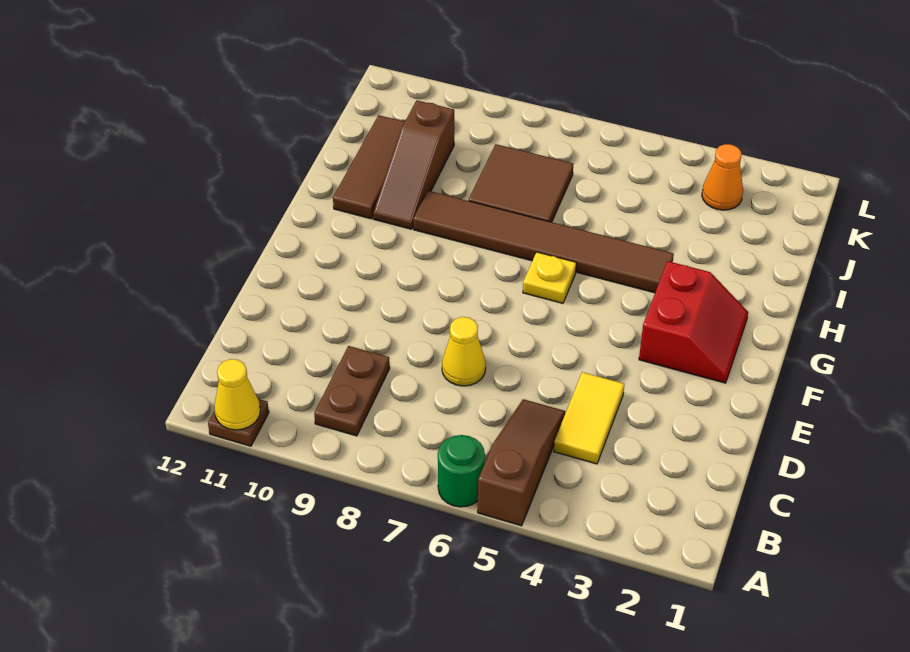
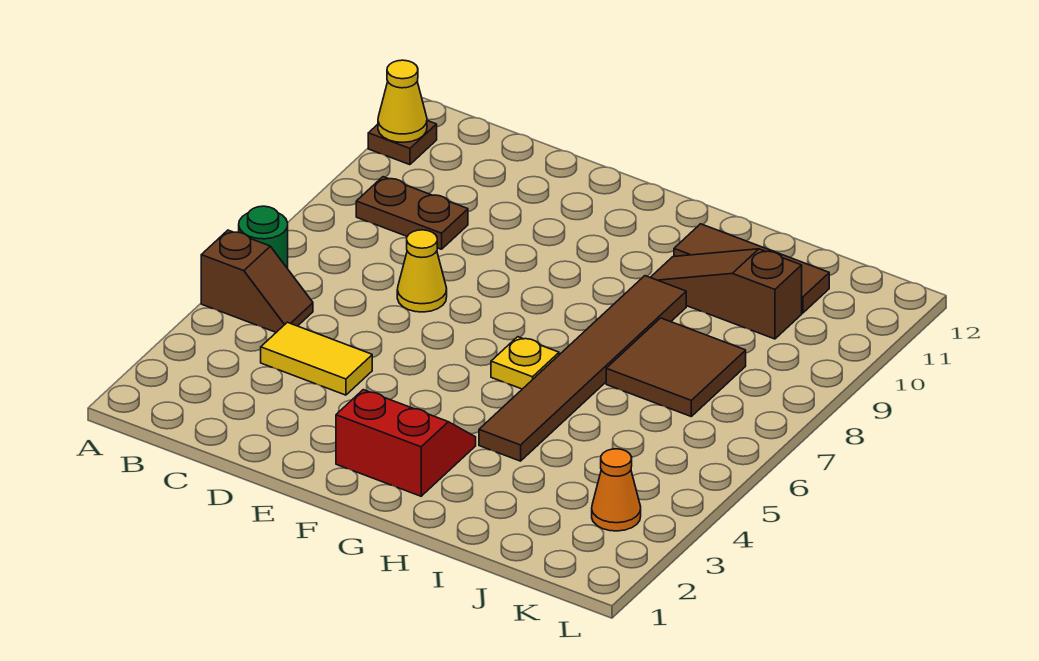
brown slope A5:C5 level 1 top A -> brown slope A5:B5 level 1 top A
red slope F2:G3 level 1 top 3 -> red slope F2:G3 level 1 top 2

